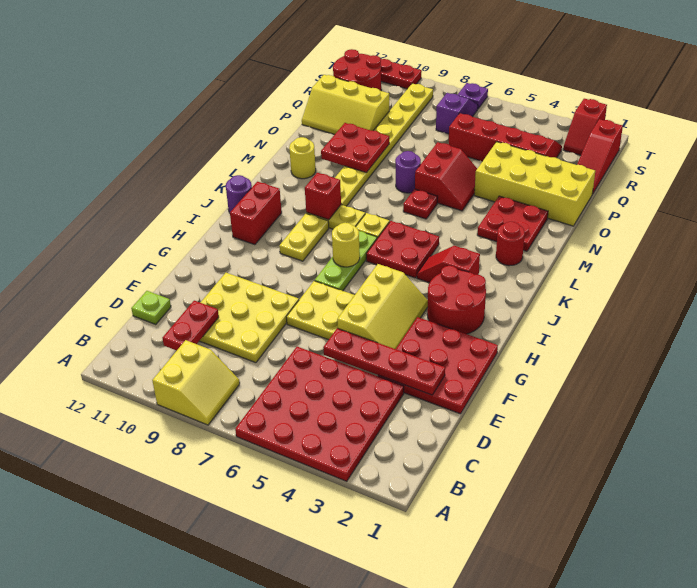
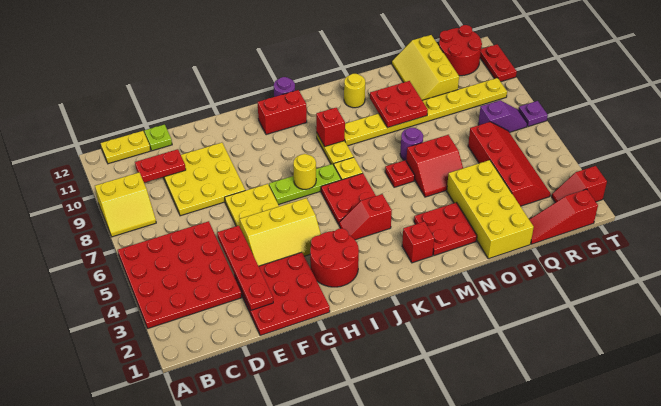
yellow plate I9:J9 level 1 -> yellow plate B12:C12 level 1
red slope J3:J4 level 1 top 3 -> red slope J4:K4 level 1 top K
red round brick L2 level 1 -> red brick L2 level 1

